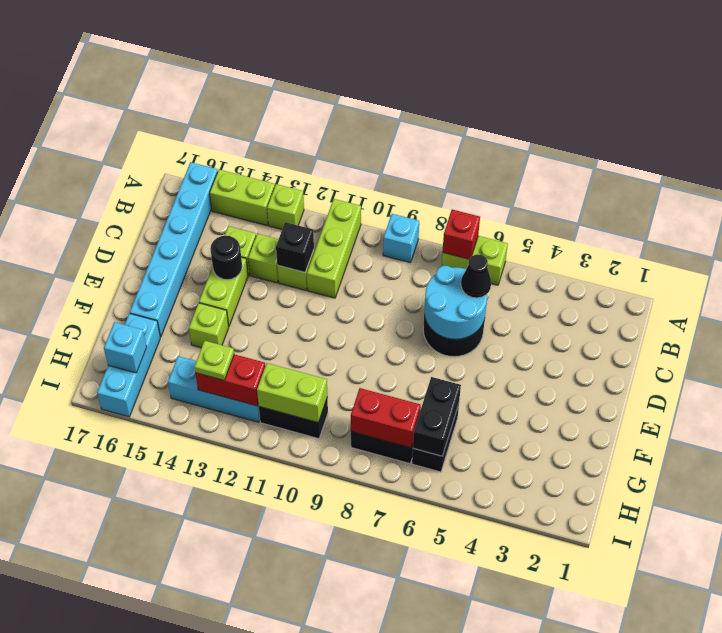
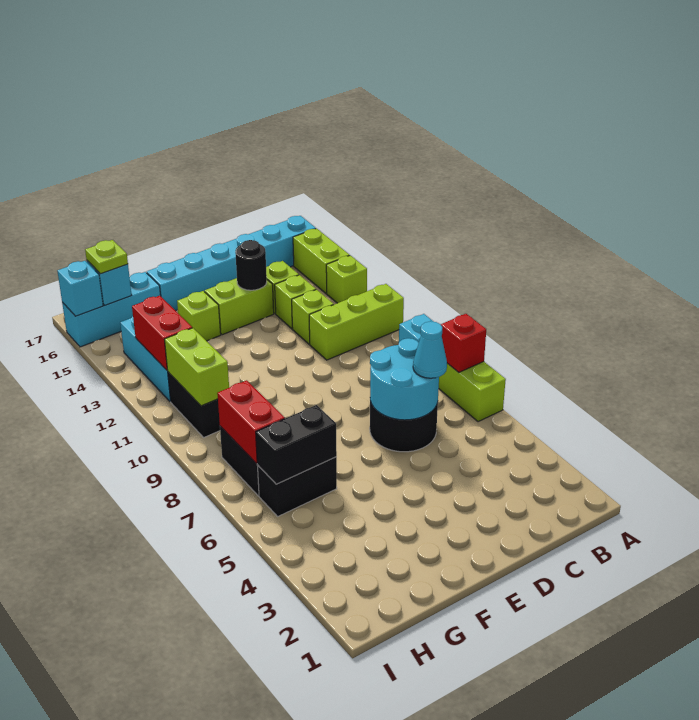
black cone C6 level 3 -> cyan cone C6 level 3
black brick C12 level 2 -> none
lime plate H13 level 3 -> lime plate H16 level 3
none -> cyan brick I16 level 2

